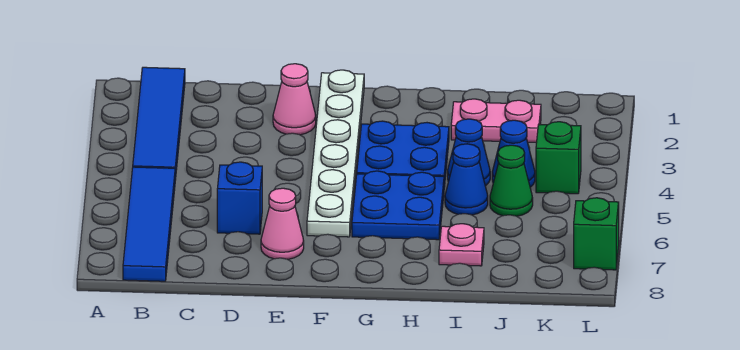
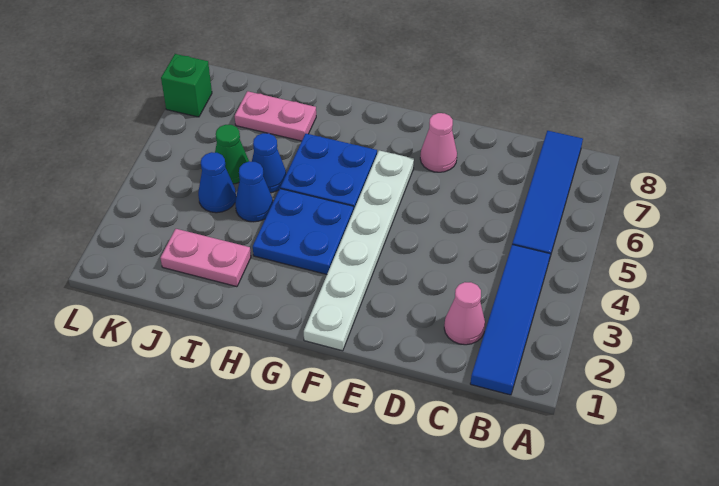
blue brick D6 level 1 -> none
pink cone E2 level 1 -> pink cone C2 level 1
pink plate I7 level 1 -> pink plate I7:J7 level 1
green brick K4 level 1 -> none

